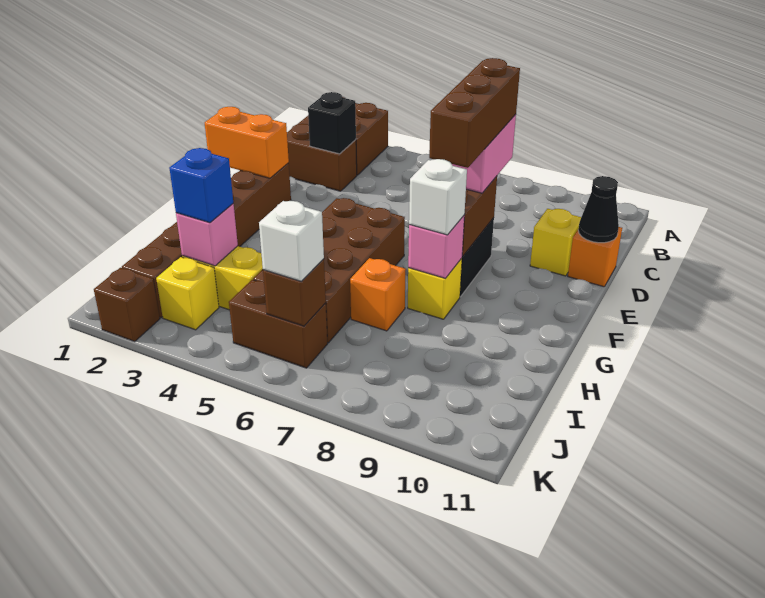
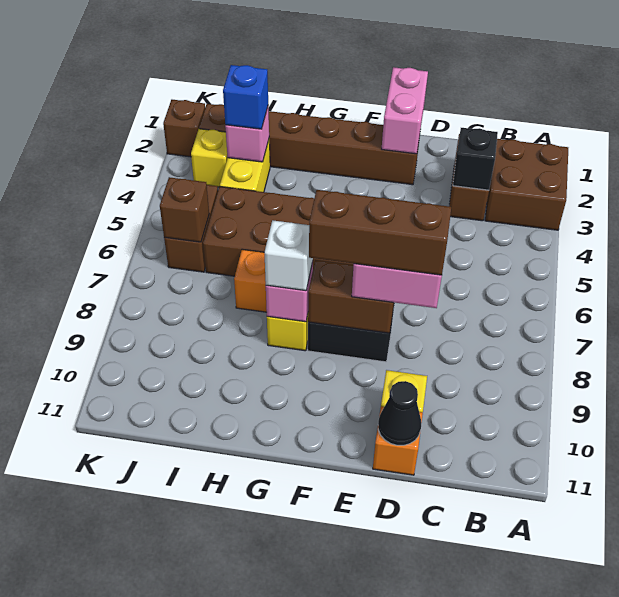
orange brick E1:E2 level 2 -> pink brick E1:E2 level 2
white brick J6 level 3 -> none

